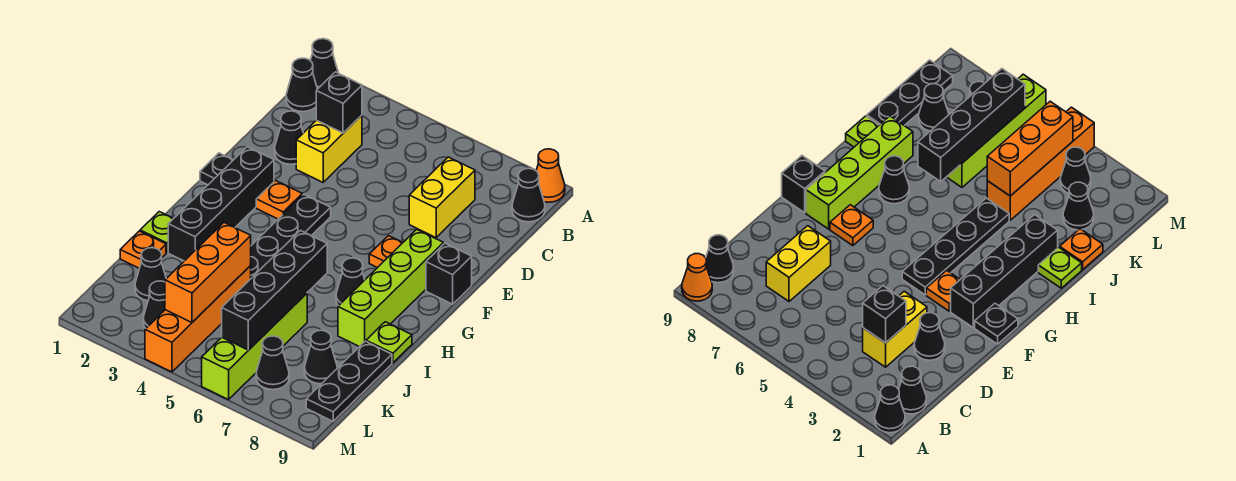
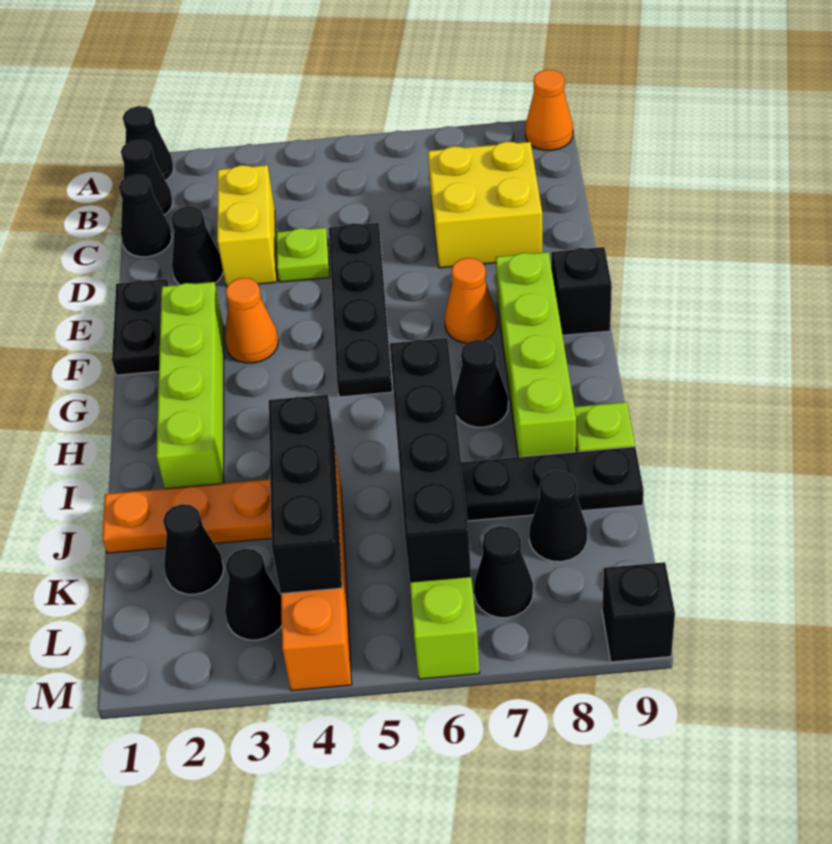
black cone B9 level 1 -> black cone C1 level 1
black brick C3 level 2 -> black brick M9 level 1
yellow brick C7:D7 level 1 -> yellow brick C7:D8 level 1
black plate F1 level 1 -> black plate E1:F1 level 1
black brick F2:I2 level 1 -> lime brick F2:I2 level 1
orange plate F3 level 1 -> orange cone F3 level 1
black plate F4:I4 level 1 -> black plate D5:G5 level 1
orange plate F7 level 1 -> orange cone F7 level 1
lime plate I1 level 1 -> lime plate D4 level 1
orange plate J1 level 1 -> orange plate J1:J3 level 1
orange brick J4:L4 level 2 -> black brick J4:L4 level 2
black plate J9:L9 level 1 -> black plate J7:J9 level 1

